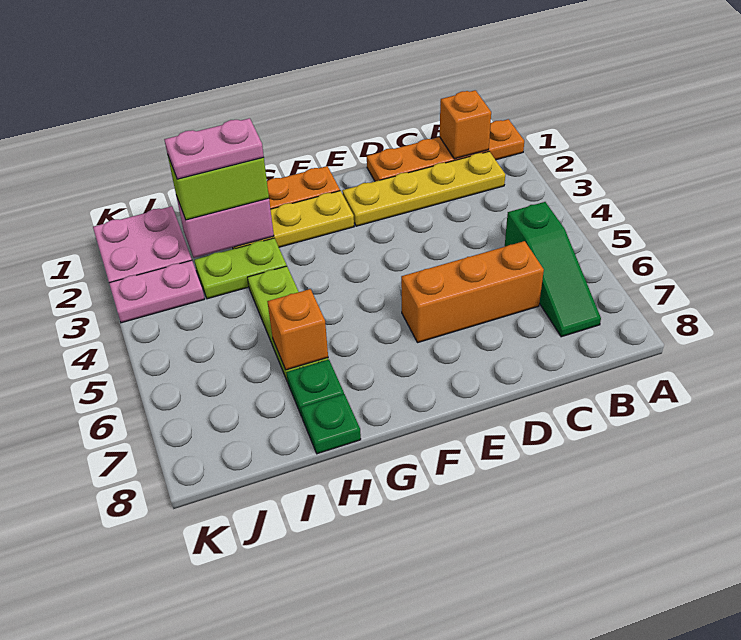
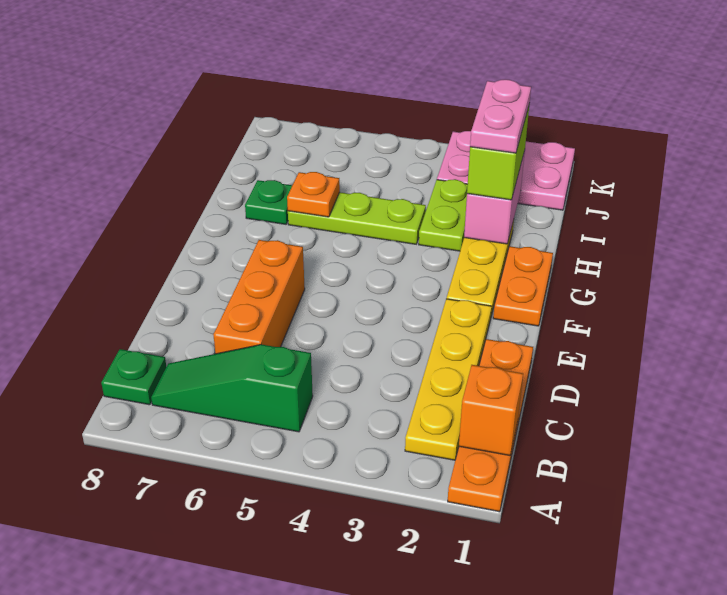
orange brick H6 level 2 -> orange plate H6 level 2
green plate H8 level 1 -> green plate B8 level 1

